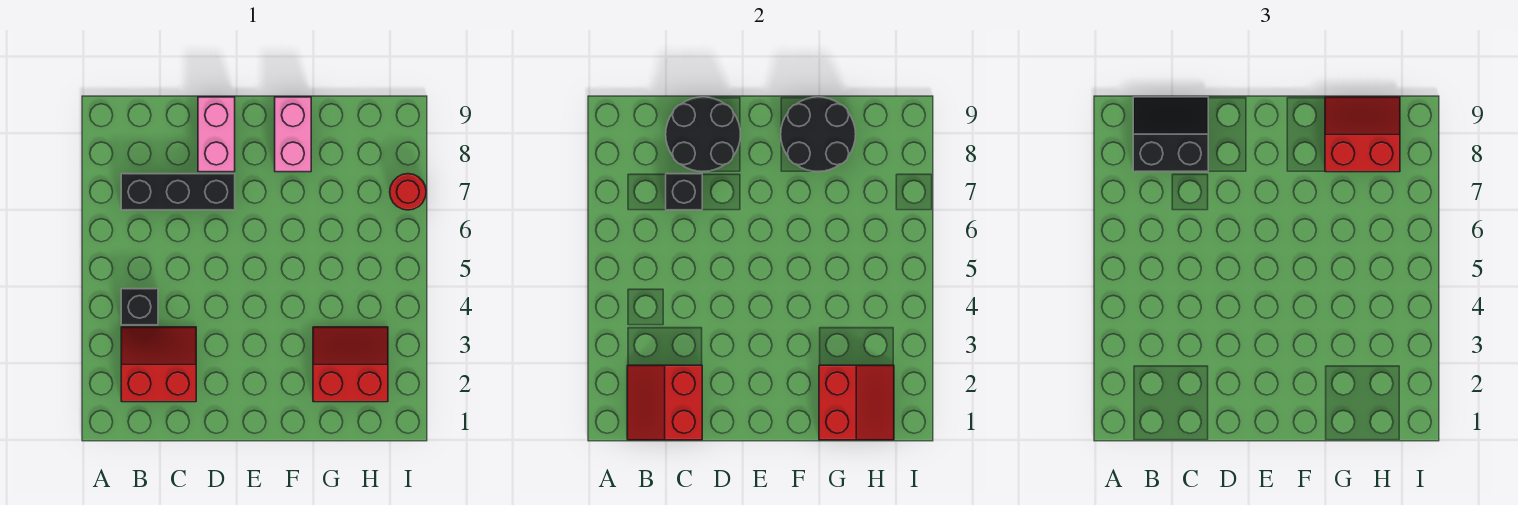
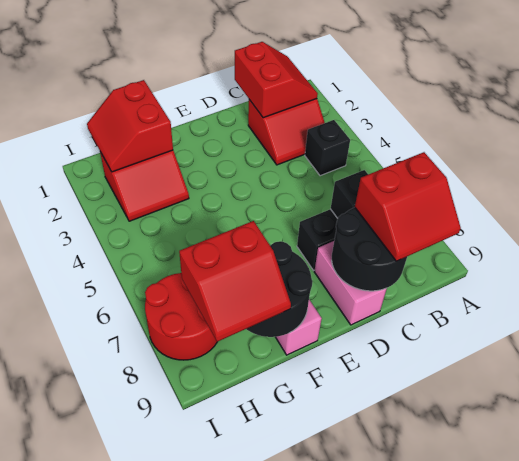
black slope B8:C9 level 3 top 8 -> red slope B8:C9 level 3 top 8
red round brick I7 level 1 -> red round brick H7:I8 level 1

